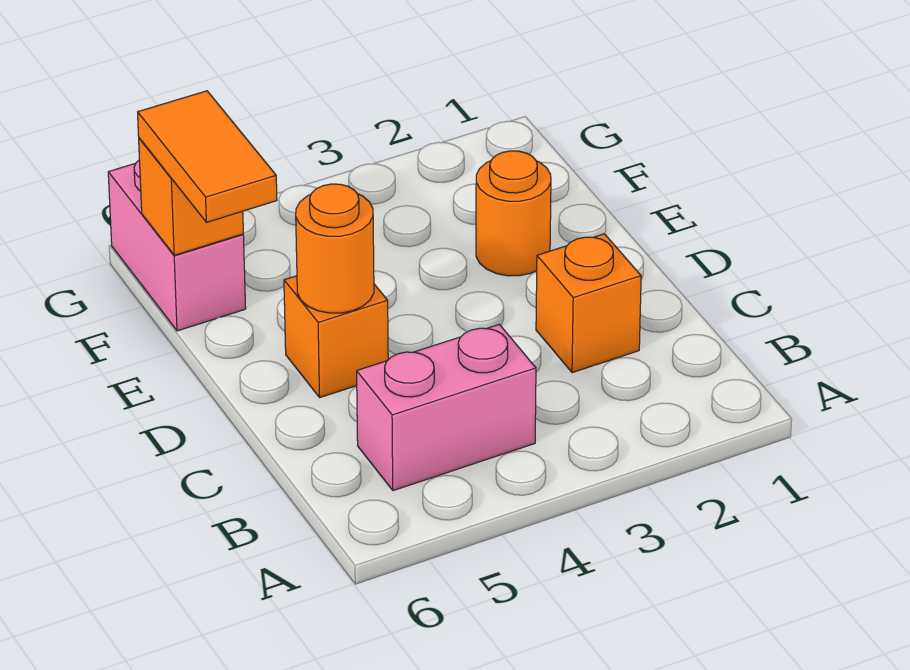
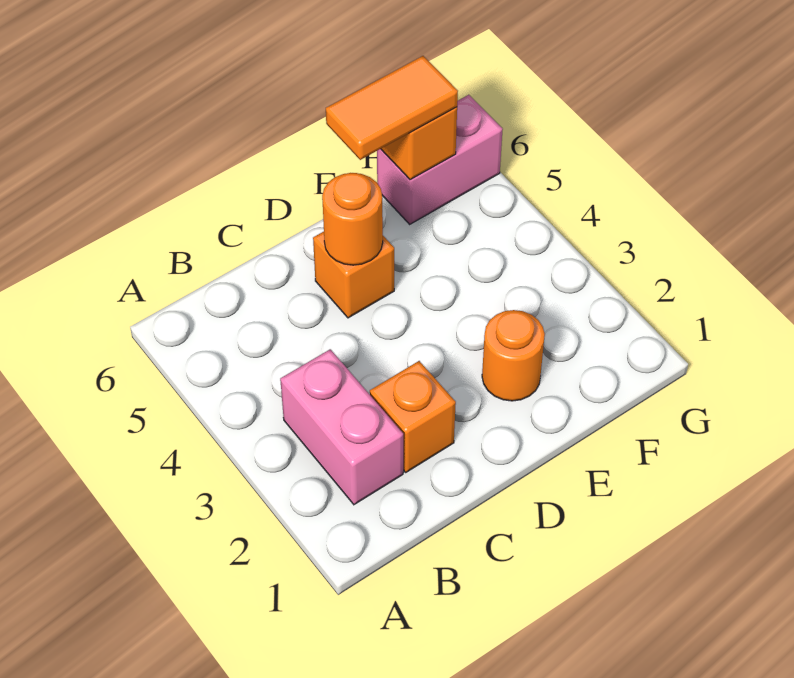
pink brick B4:B5 level 1 -> pink brick B2:B3 level 1

